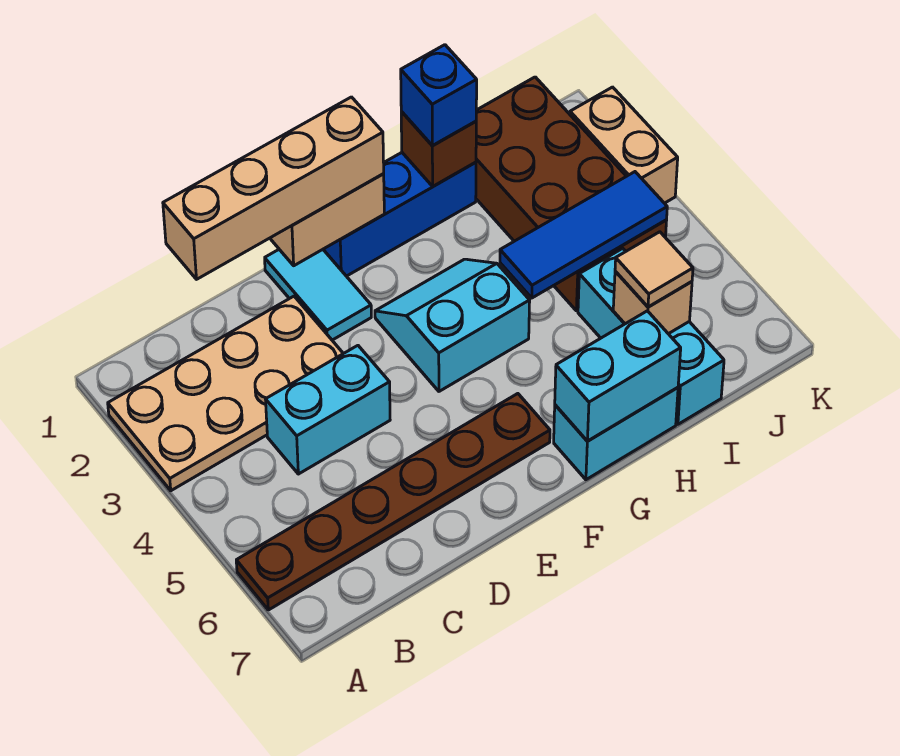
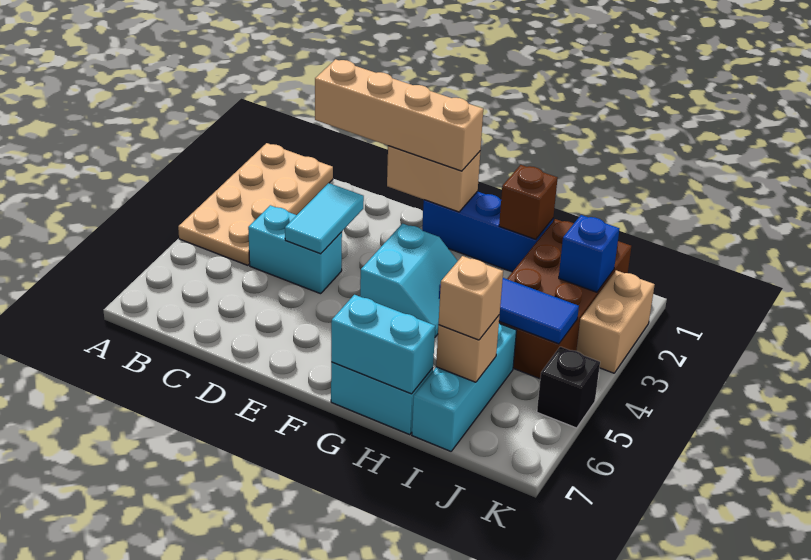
tan plate A2:D3 level 1 -> tan plate A1:B4 level 1
brown plate A6:F6 level 1 -> none
cyan tile E1:E2 level 1 -> cyan tile D3:D4 level 2
cyan slope F3:G4 level 1 top 4 -> cyan slope F3:G4 level 1 top F
blue brick H1 level 3 -> blue brick J2 level 2
tan tile I6 level 3 -> tan brick I6 level 3
none -> black brick K5 level 1

